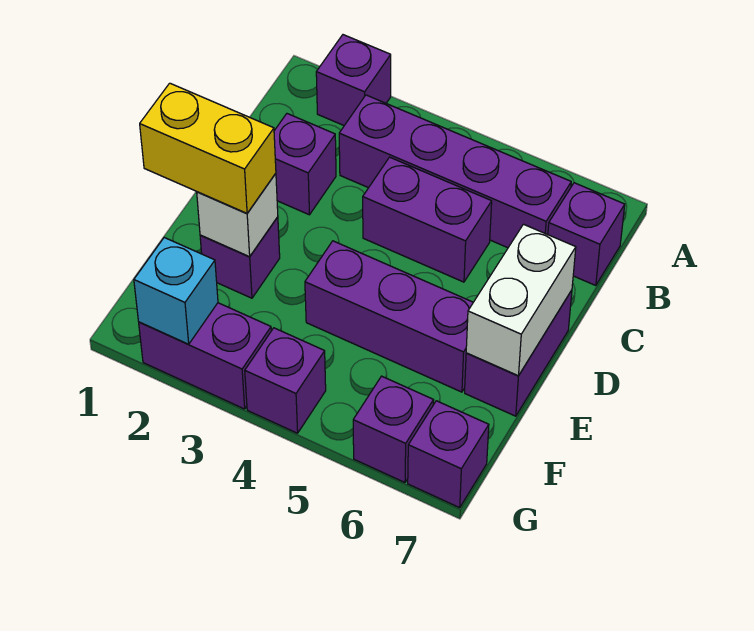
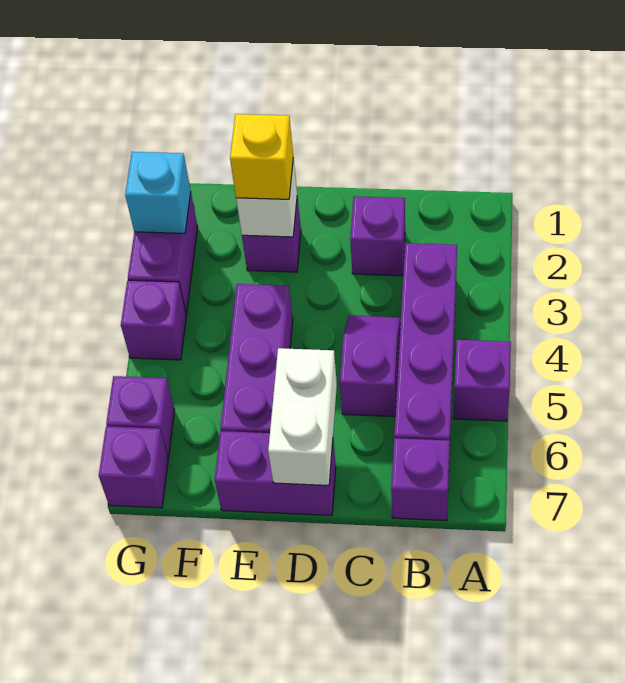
purple brick A2 level 1 -> purple brick A5 level 1
purple brick C4:C5 level 1 -> purple slope C4:C5 level 1 top 5
white brick D7:E7 level 2 -> white brick D6:D7 level 2
yellow brick E1:E2 level 3 -> yellow brick E2 level 3

